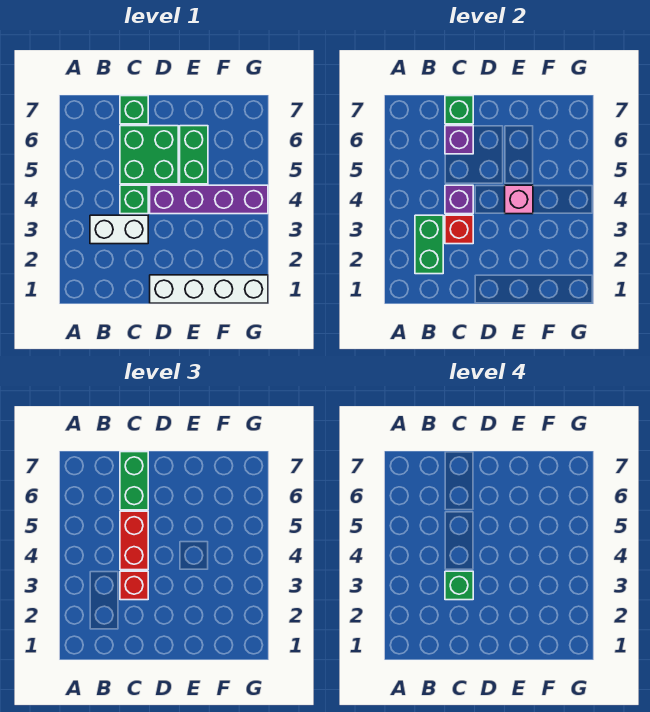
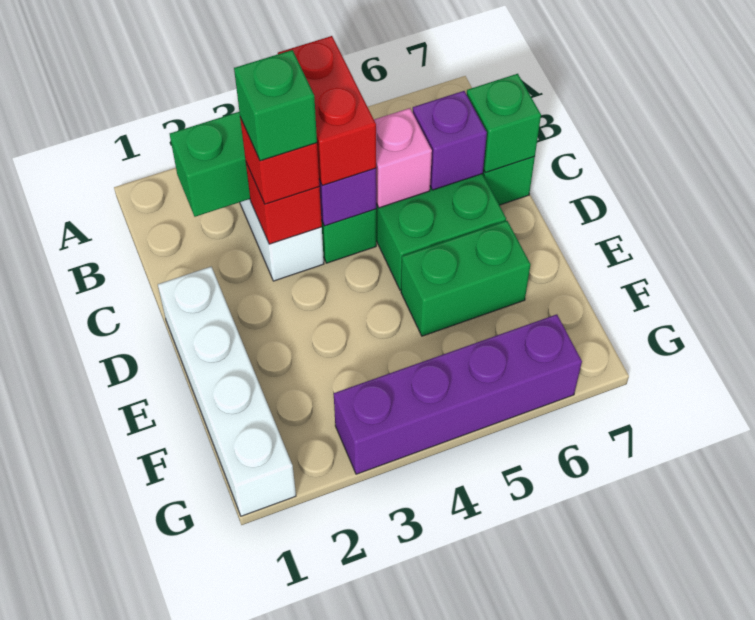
red brick C4:C5 level 3 -> red brick B4:C4 level 3
green brick C6:C7 level 3 -> none
purple brick D4:G4 level 1 -> purple brick G3:G6 level 1
pink brick E4 level 2 -> pink brick C5 level 2

